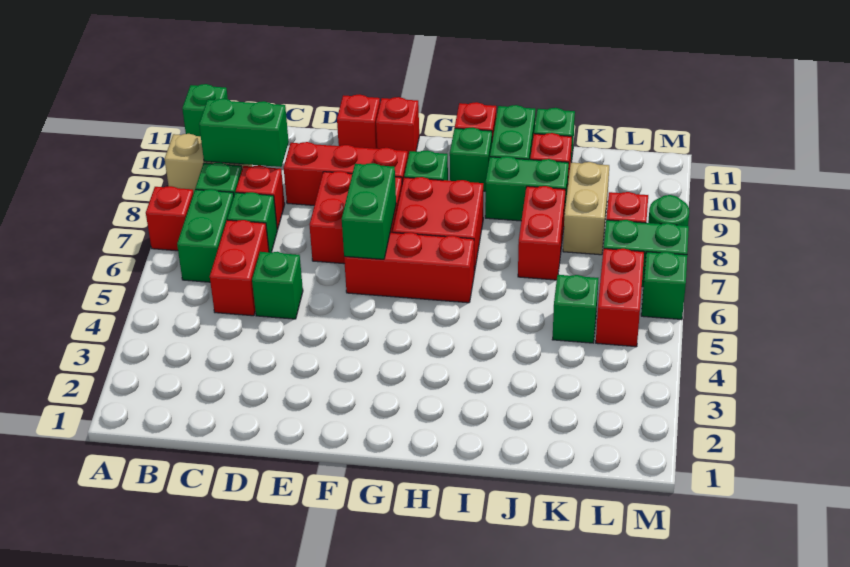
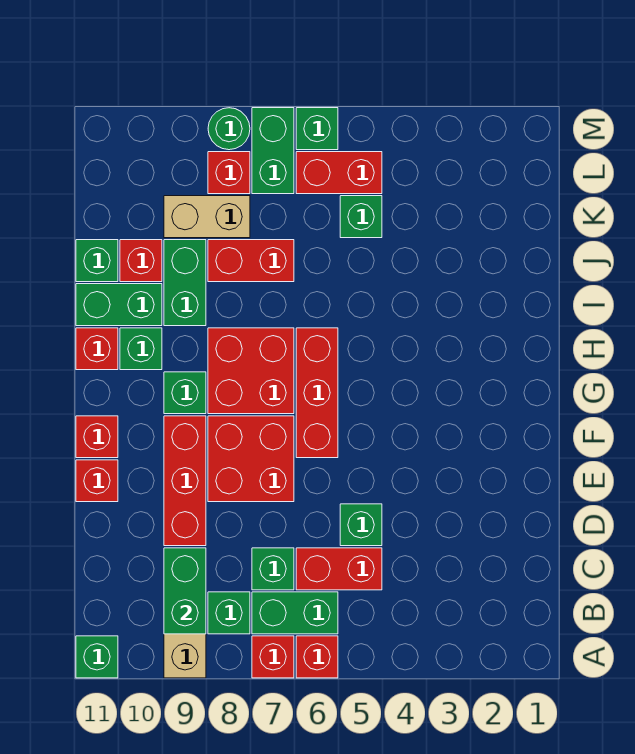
red brick C8 level 1 -> red brick A6 level 1
green brick F6:F7 level 2 -> none

